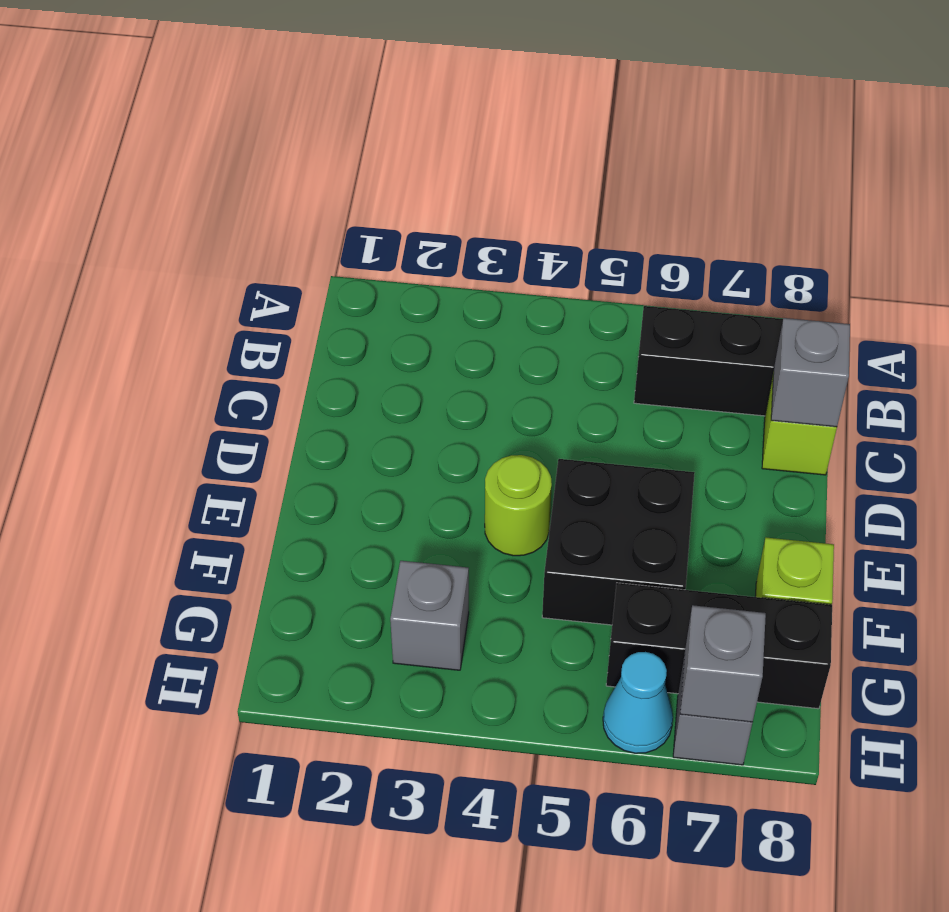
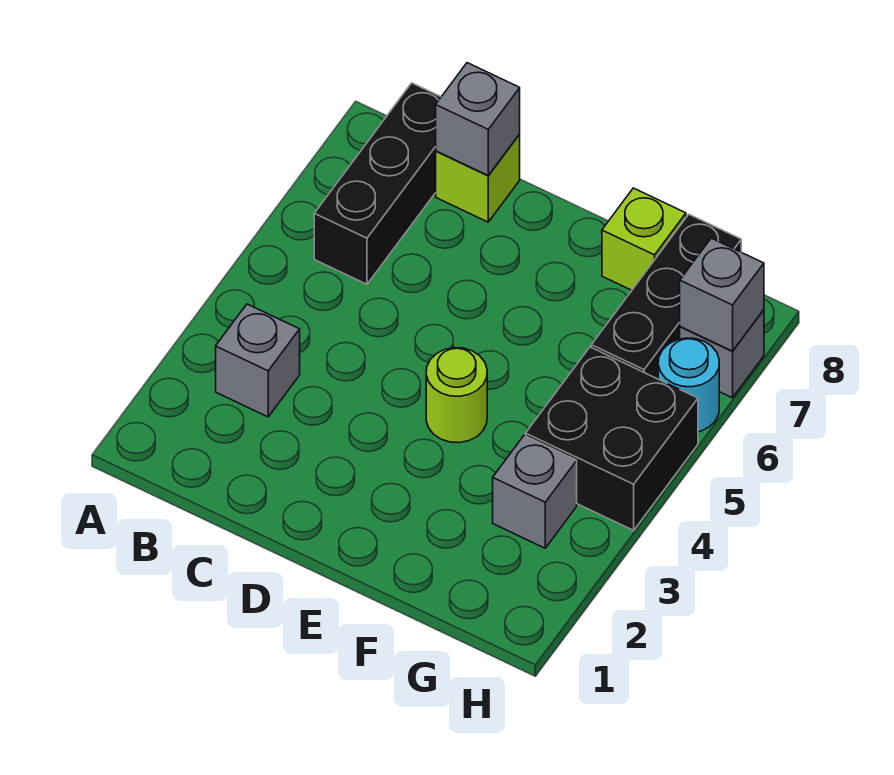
none -> grey brick B3 level 1
black brick E5:F6 level 1 -> black brick G4:H5 level 1
cyan cone H6 level 1 -> cyan round brick H6 level 1

